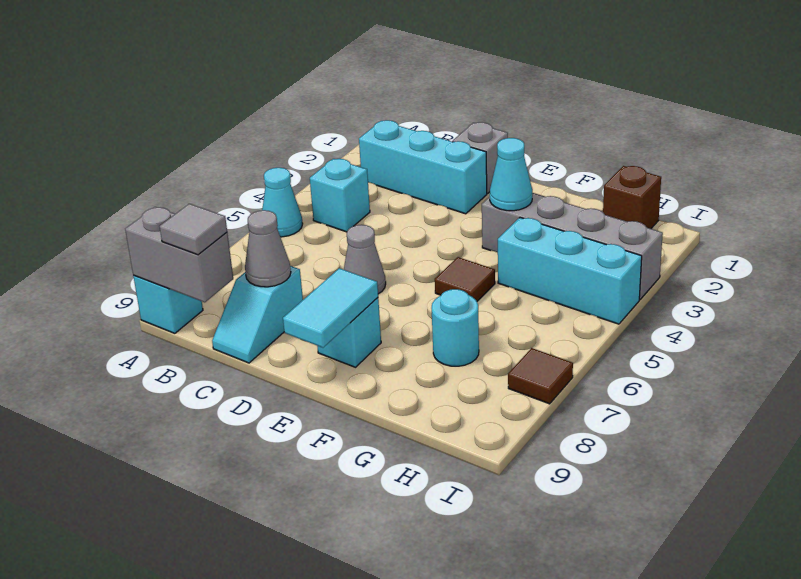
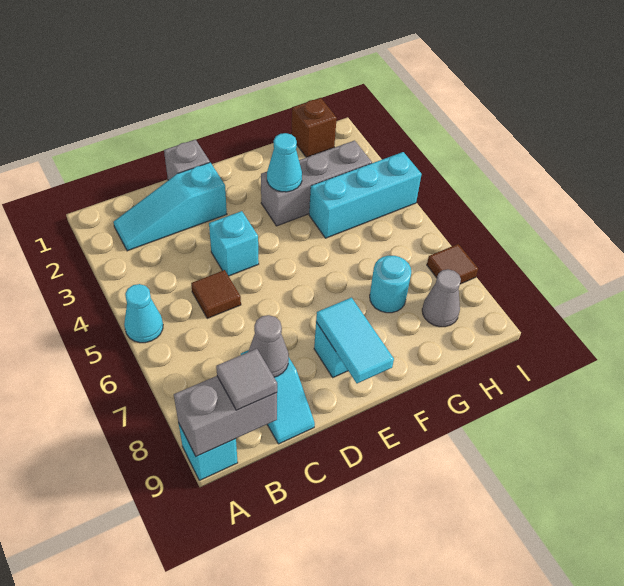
cyan brick B2:D2 level 1 -> cyan slope B2:D2 level 1 top D
cyan brick B4 level 1 -> cyan brick D4 level 1
grey cone D6 level 1 -> grey cone H8 level 1
grey brick F3:I3 level 1 -> grey brick F3:H3 level 1
brown tile F5 level 1 -> brown tile C5 level 1

